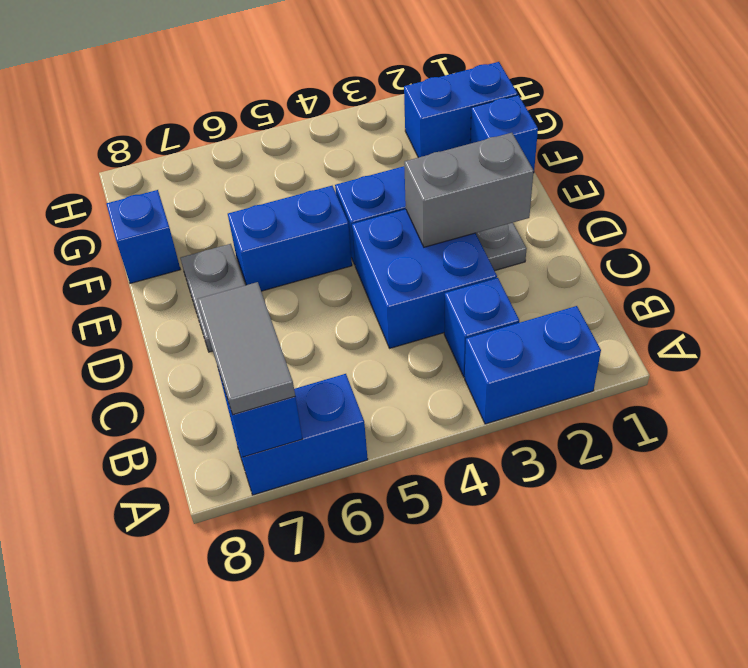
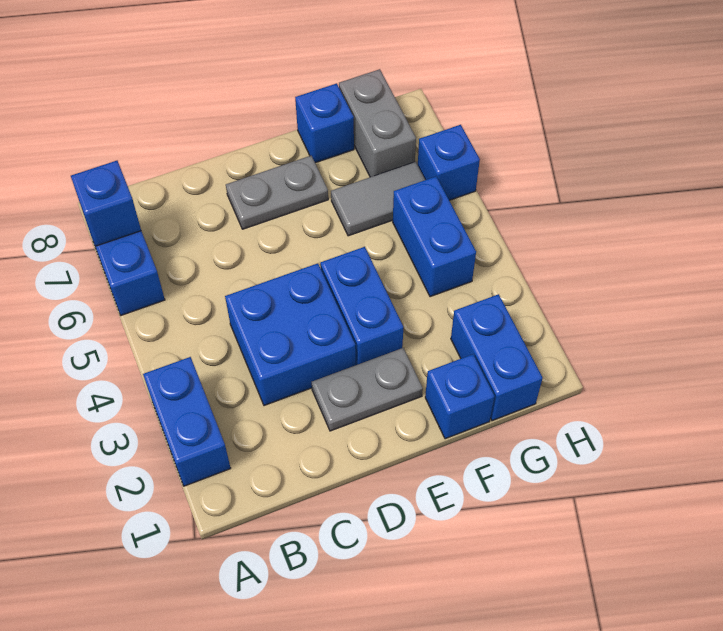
grey tile A7:B7 level 3 -> grey tile F6:G6 level 1
blue brick B3 level 1 -> blue brick H6 level 1
grey brick D2:D3 level 2 -> grey brick G7:G8 level 1
blue brick E5:E6 level 1 -> blue brick G4:G5 level 1

